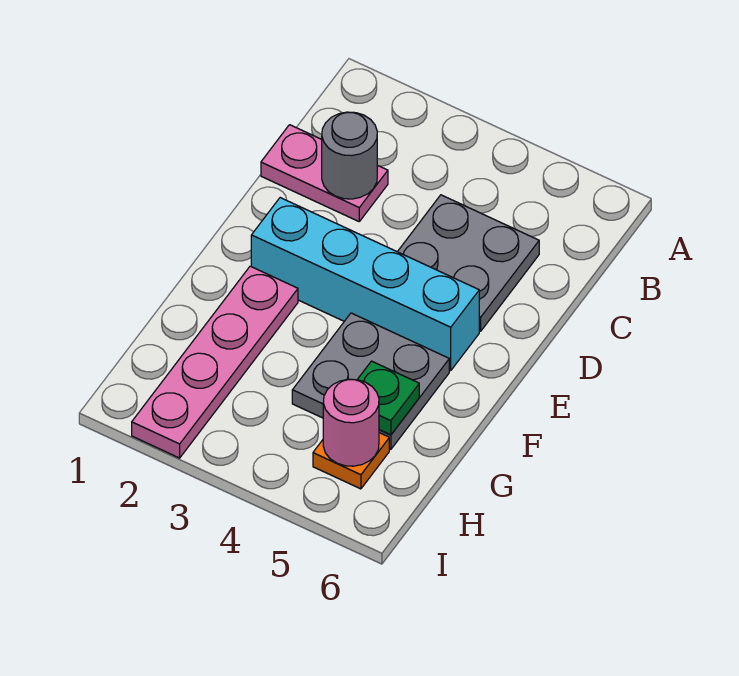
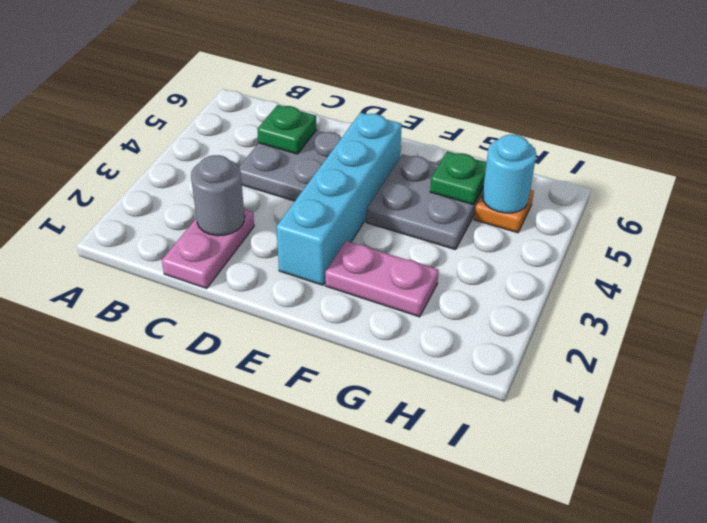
none -> green plate C5 level 2
pink plate F2:I2 level 1 -> pink plate F2:G2 level 1
pink round brick H5 level 2 -> cyan round brick H5 level 2

